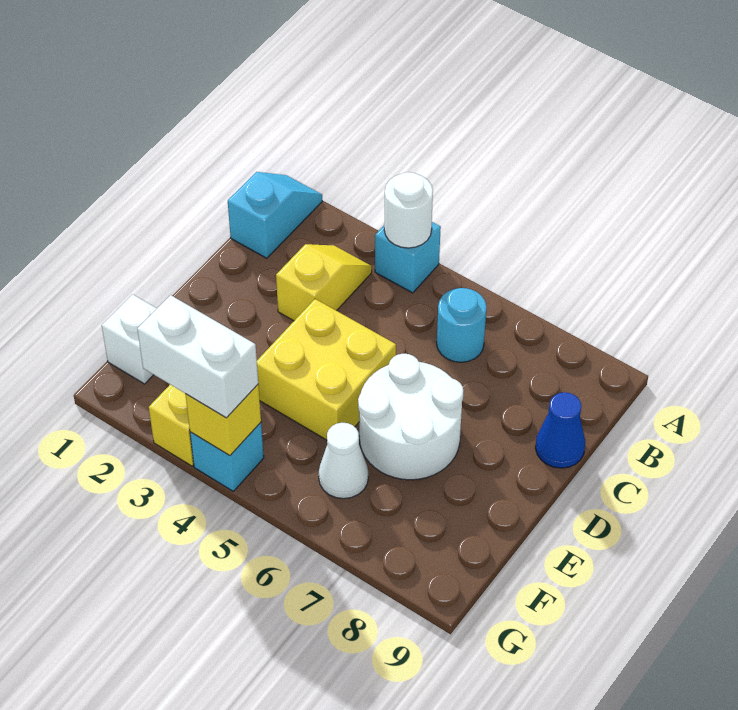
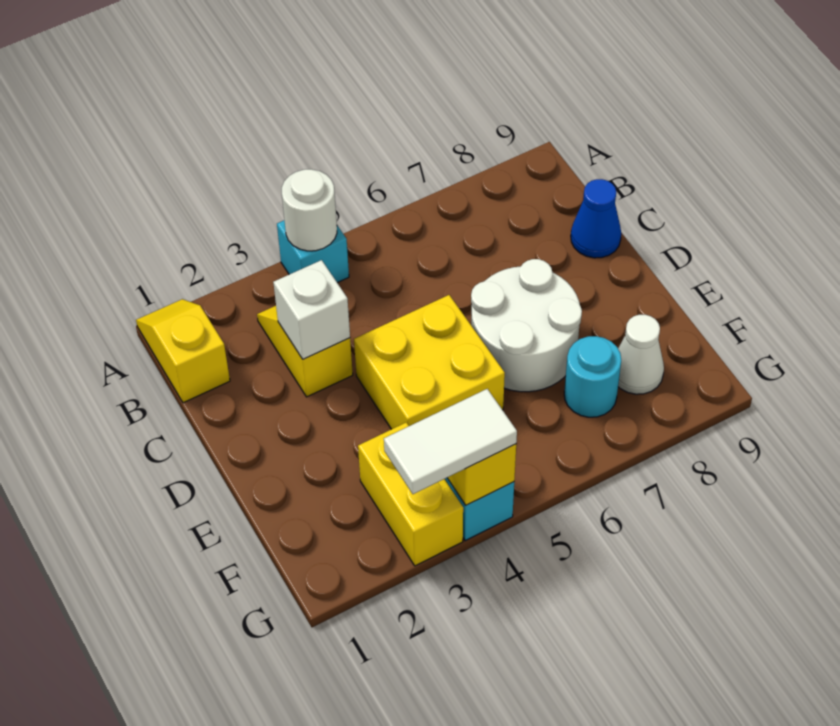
cyan slope A1:B1 level 1 top B -> yellow slope A1:B1 level 1 top B
cyan round brick B6 level 1 -> cyan round brick F7 level 1
white brick F1 level 1 -> white brick C3 level 2
white cone F6 level 1 -> white cone F8 level 1
white brick G3:G4 level 3 -> white tile G3:G4 level 3

